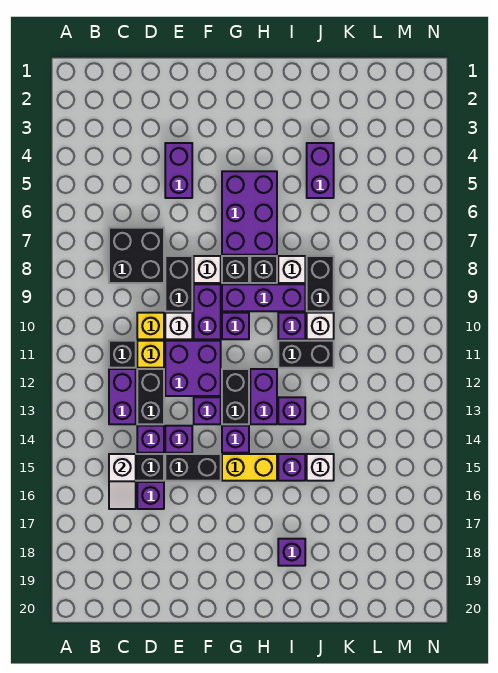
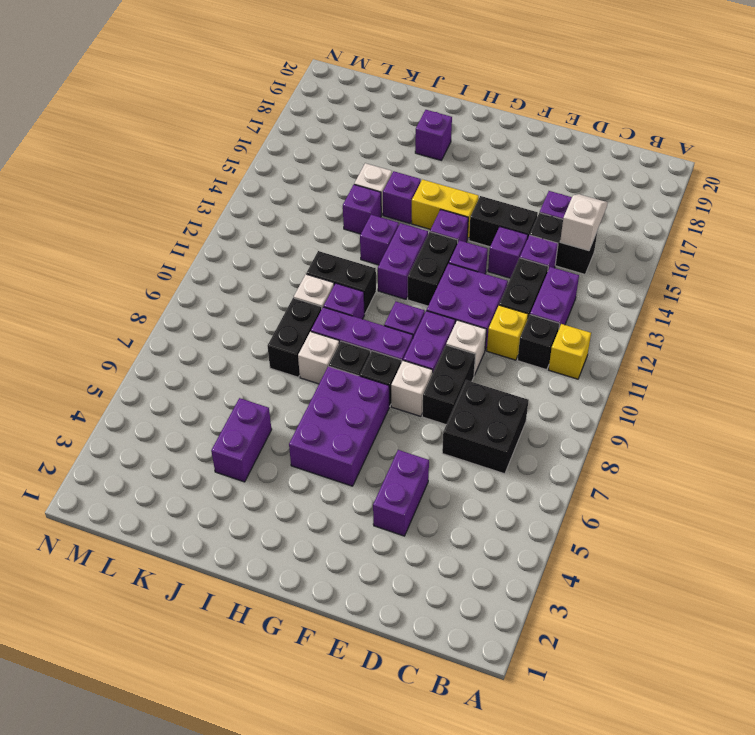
yellow brick D10 level 1 -> yellow brick B11 level 1
none -> purple brick J14 level 1

